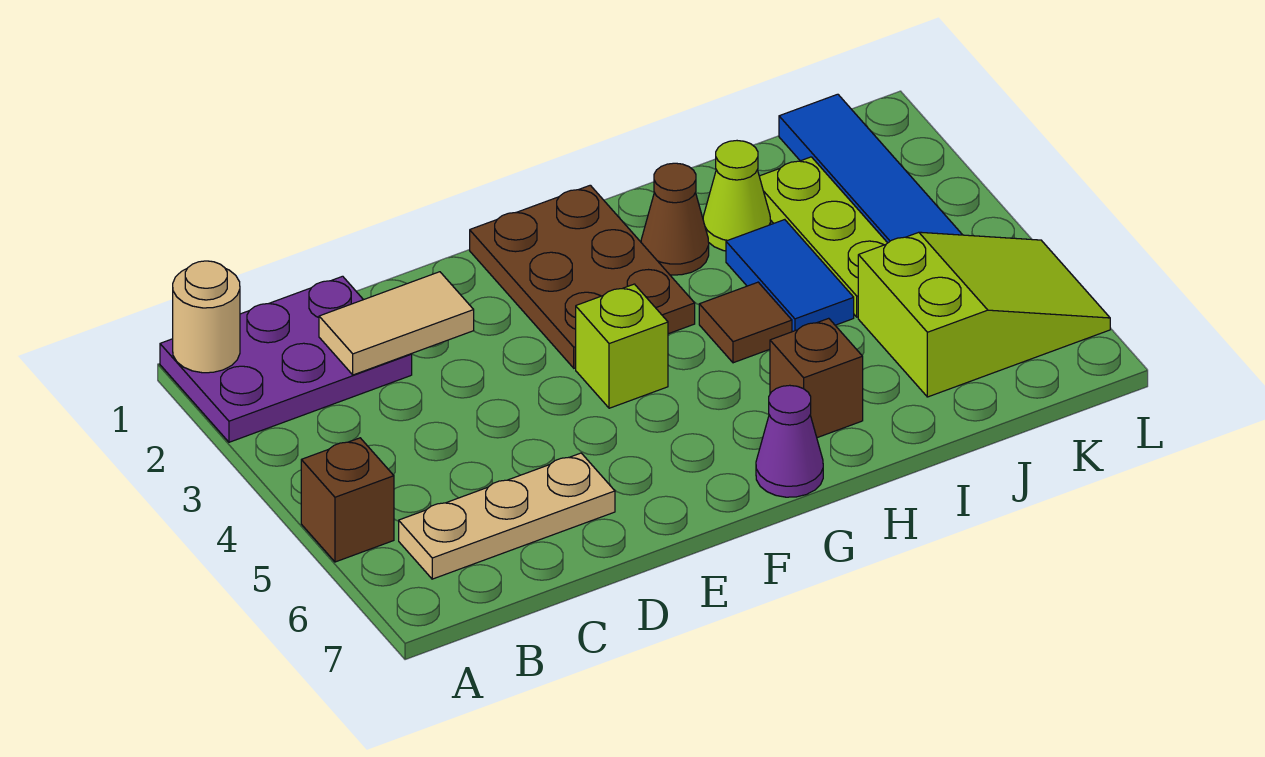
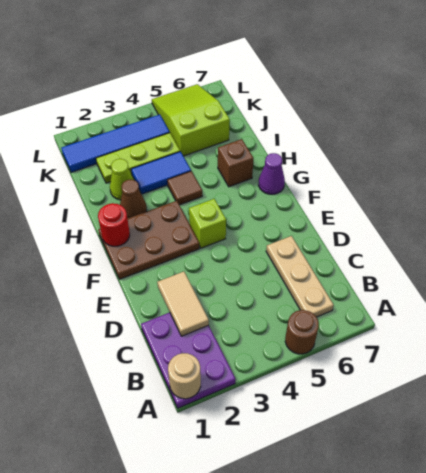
brown brick A5 level 1 -> brown round brick A5 level 1
none -> red round brick G1 level 2

